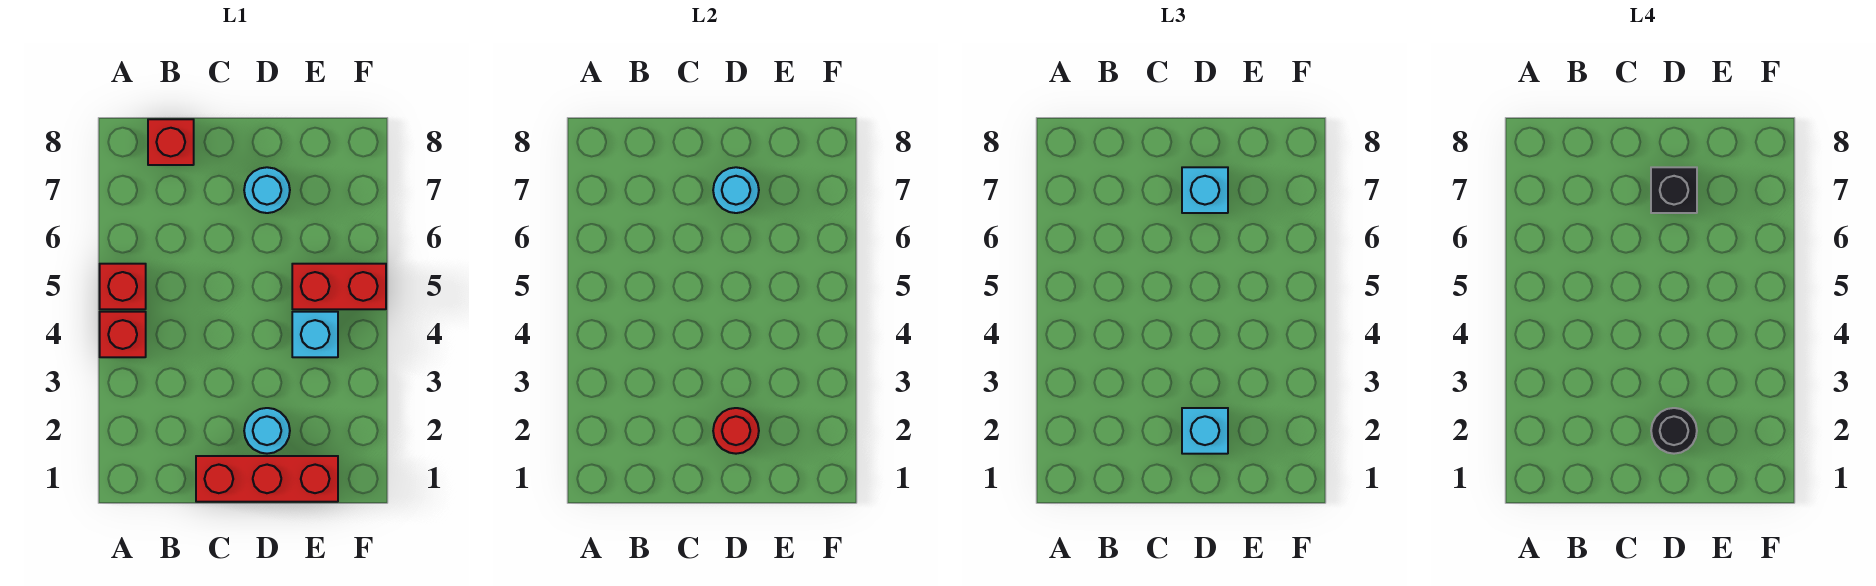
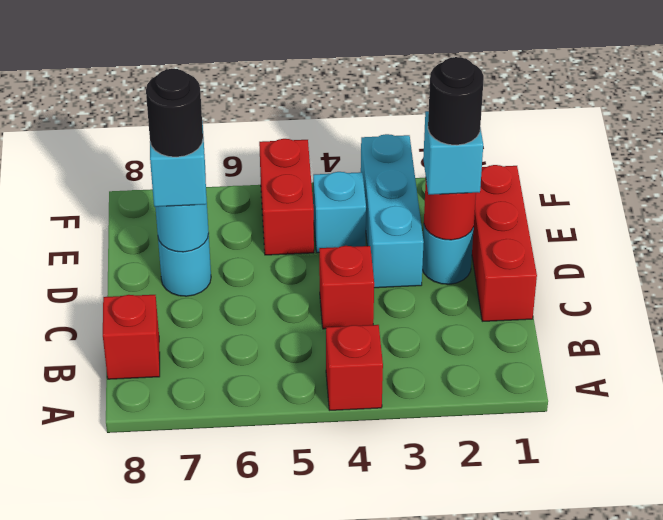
red brick A5 level 1 -> red brick C4 level 1
none -> cyan brick D3:F3 level 1
black brick D7 level 4 -> black round brick D7 level 4

